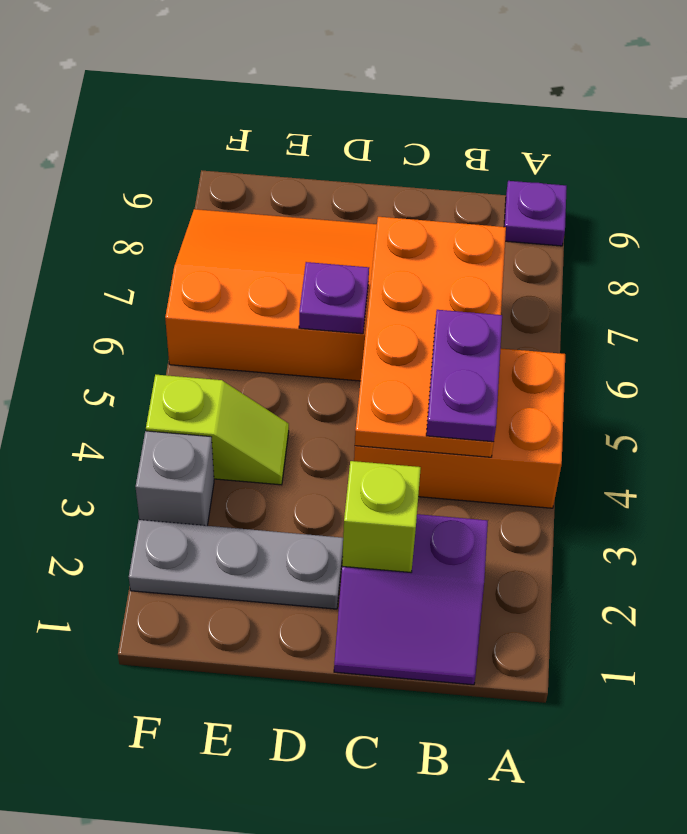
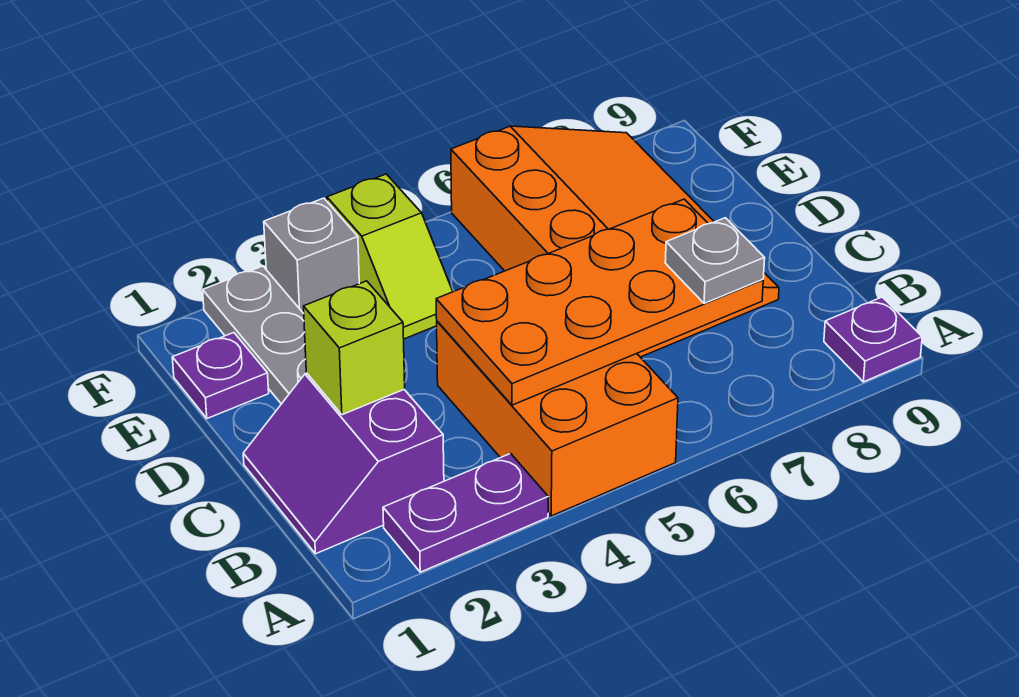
purple plate B4:B5 level 3 -> purple plate A2:A3 level 1
none -> grey plate B7 level 3
purple plate D6 level 2 -> purple plate E1 level 1

